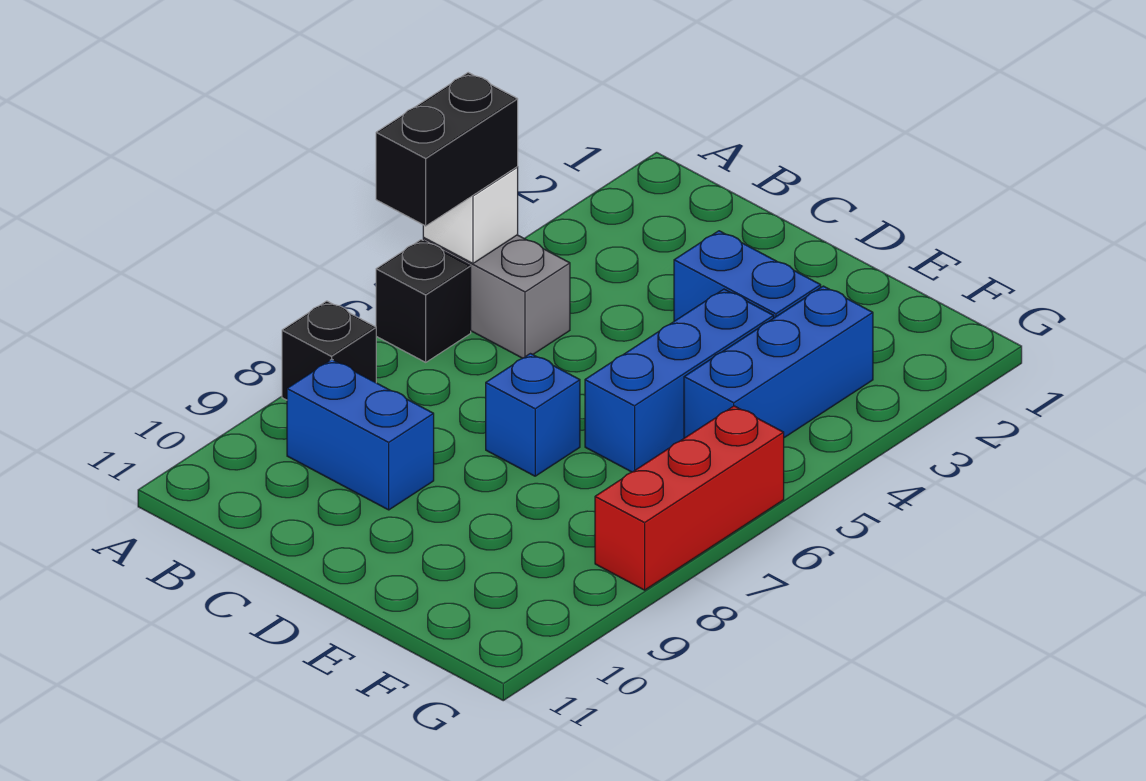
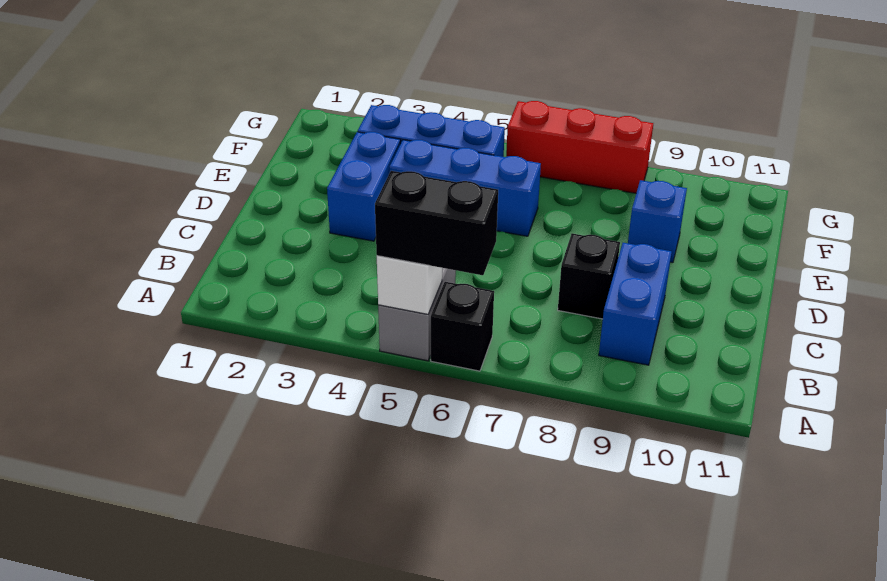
black brick A8 level 1 -> black brick C8 level 1
blue brick D7 level 1 -> blue brick E9 level 1

